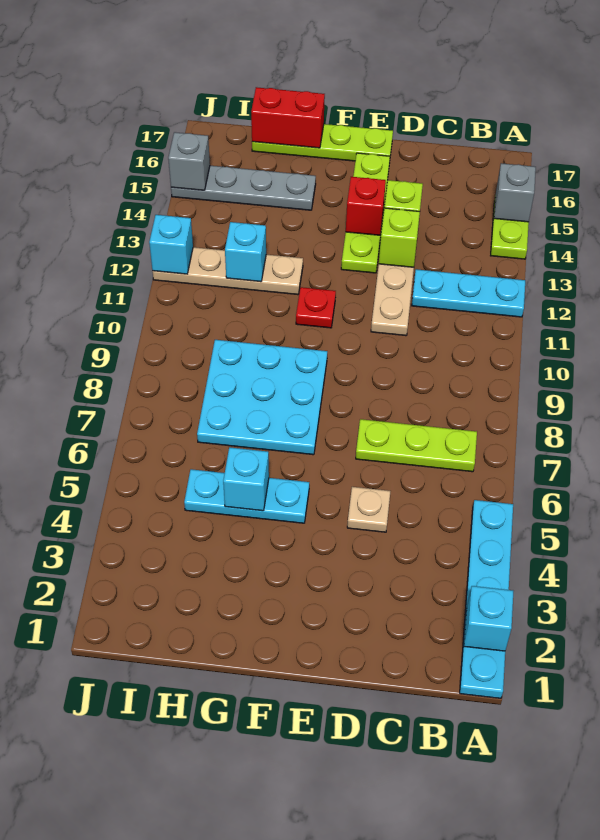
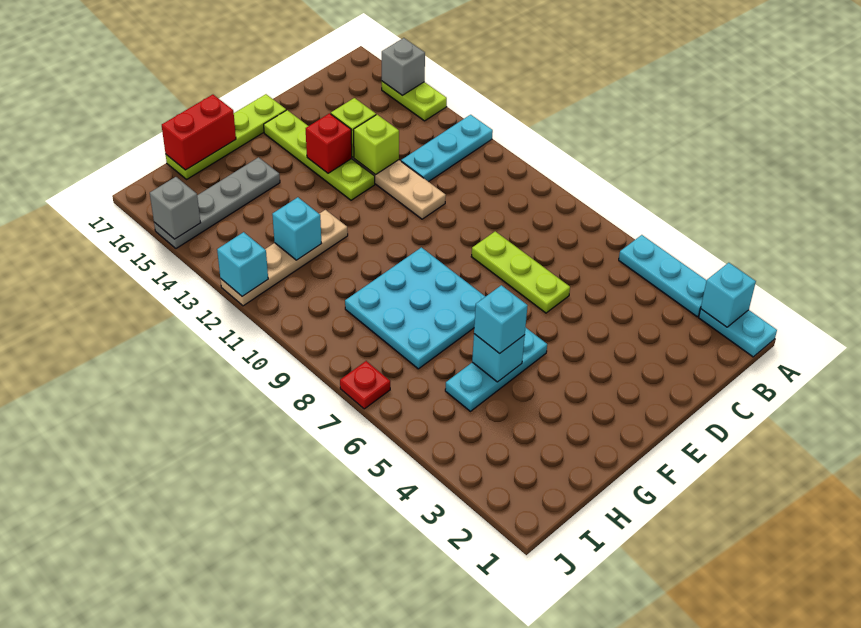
lime plate B7:D7 level 1 -> lime plate D6:D8 level 1
tan plate D5 level 1 -> none
red plate F11 level 1 -> red plate J7 level 1
none -> cyan brick G5 level 3

